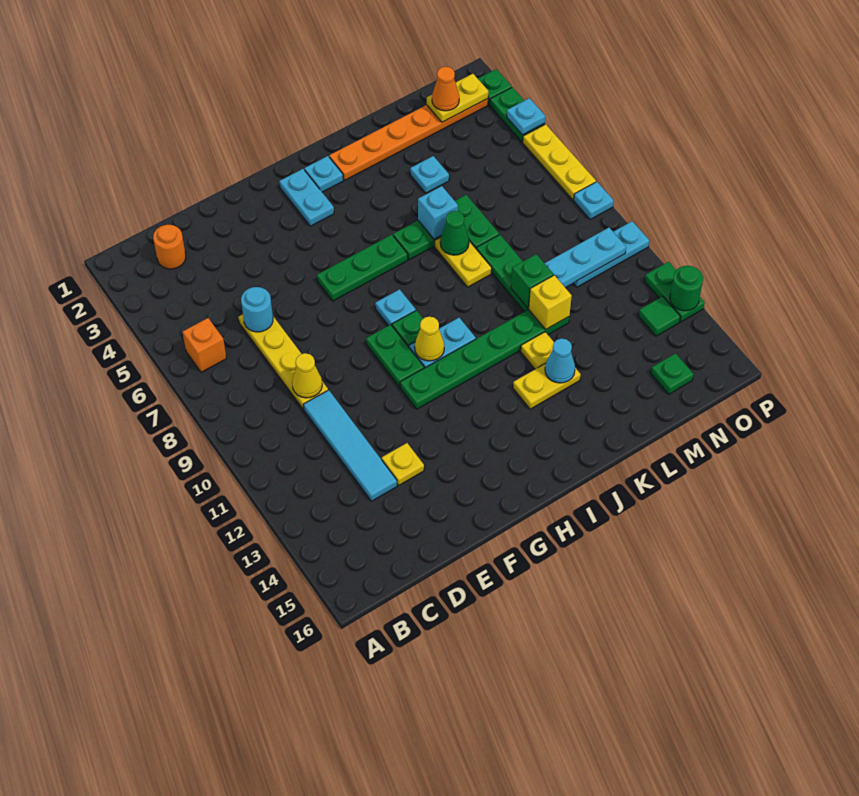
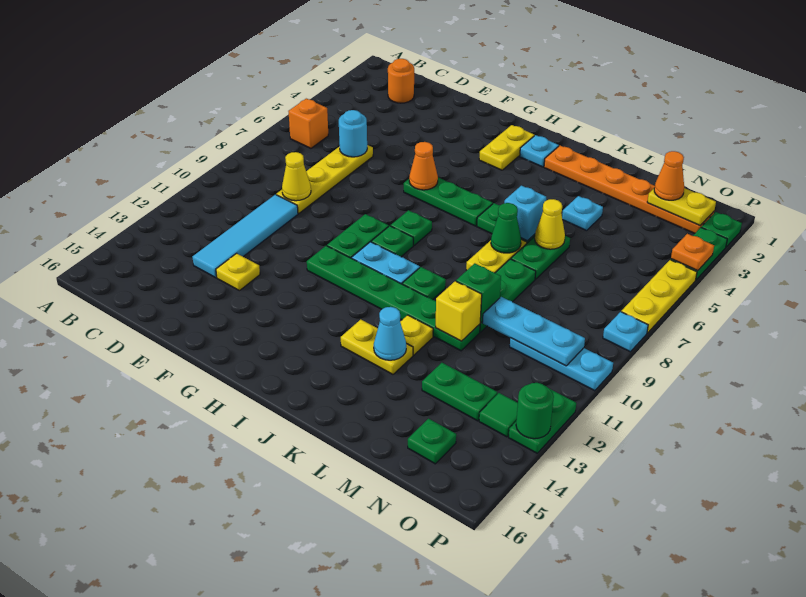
none -> orange cone G6 level 2
cyan plate H2:H3 level 1 -> yellow plate H2:H3 level 1
cyan plate H8 level 1 -> green plate H8 level 1
yellow cone H10 level 2 -> yellow cone L6 level 2
none -> green plate J10 level 1
none -> green plate M13:N13 level 1
cyan plate P4 level 2 -> orange plate P4 level 2

